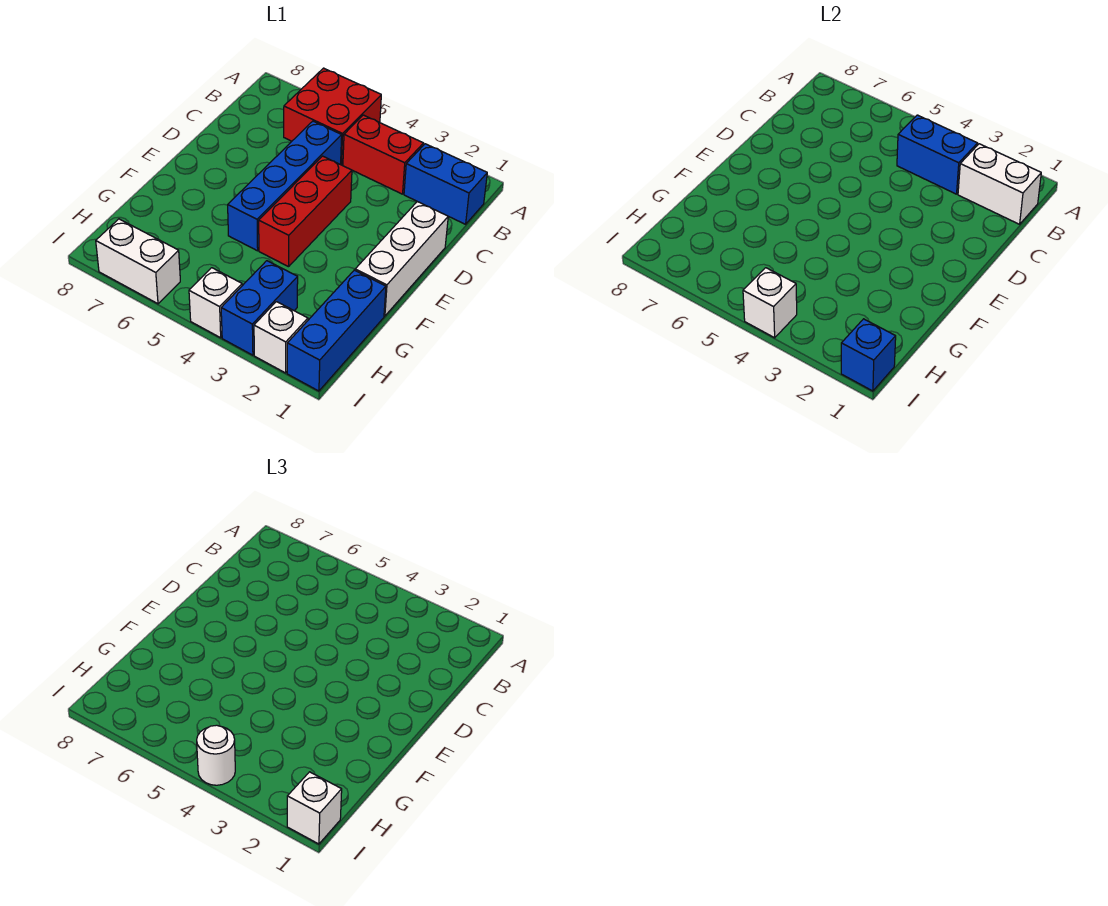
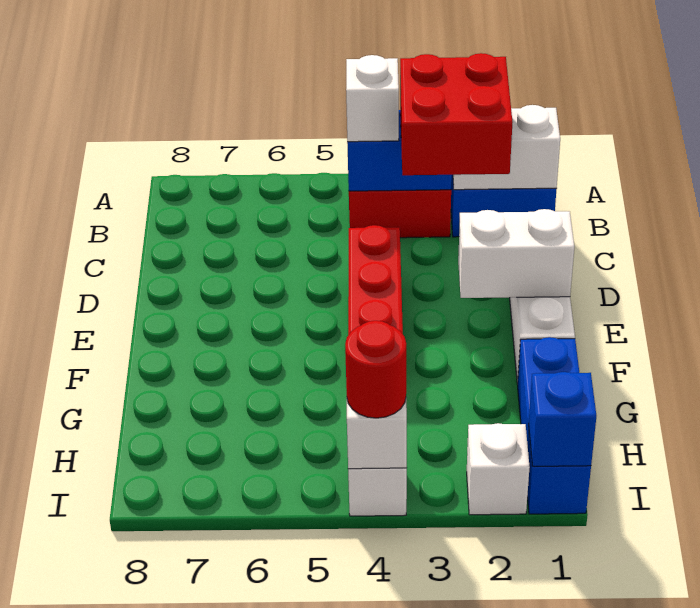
red brick A5:B6 level 1 -> red brick B2:C3 level 3
blue brick C5:F5 level 1 -> none
blue brick H3:I3 level 1 -> none
white brick I1 level 3 -> white brick B4 level 3
white round brick I4 level 3 -> red round brick I4 level 3
white brick I6:I7 level 1 -> white brick E1:E2 level 2

